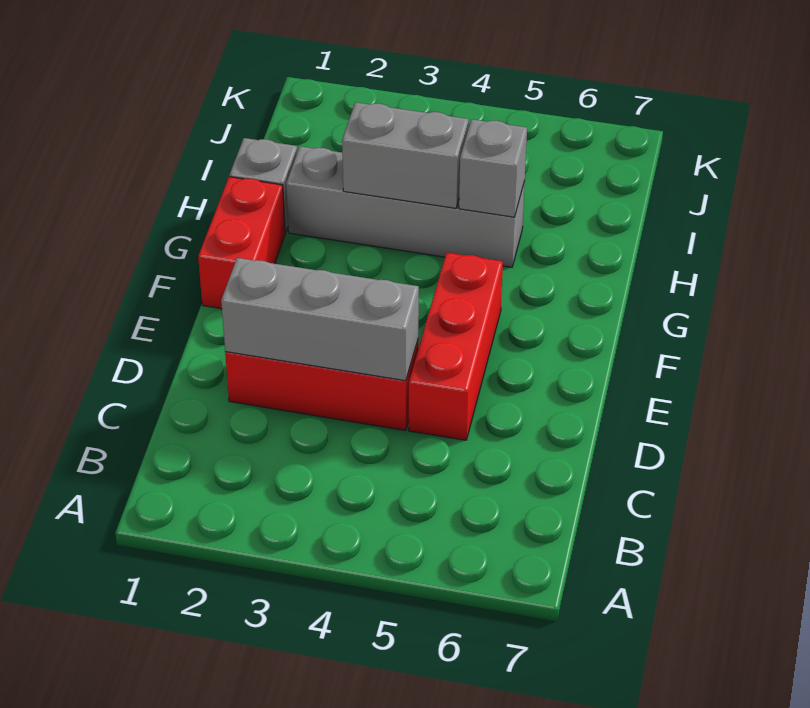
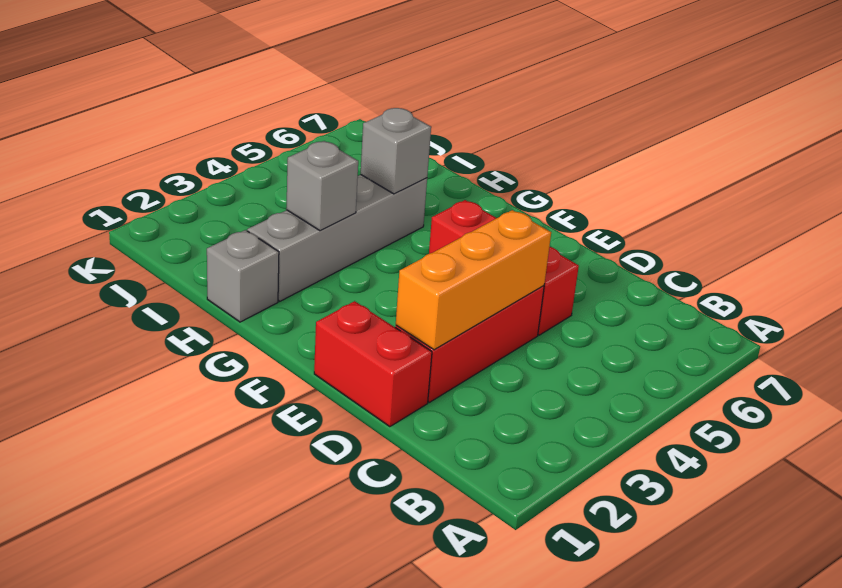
grey brick D2:D4 level 2 -> orange brick D2:D4 level 2
red brick F1:G1 level 1 -> red brick D1:E1 level 1
grey brick H3:H4 level 2 -> grey brick H3 level 2

